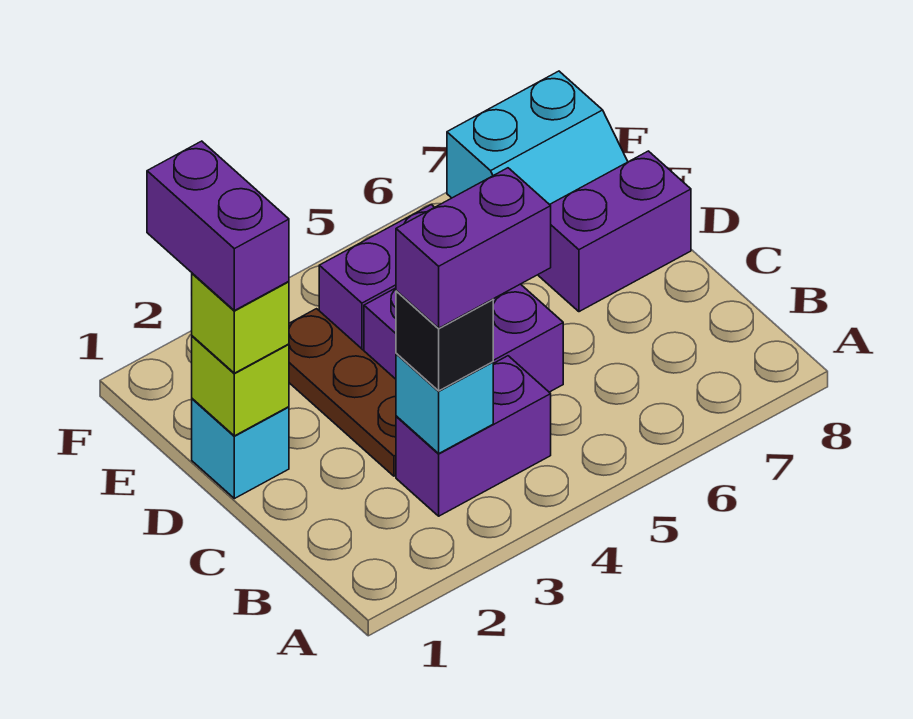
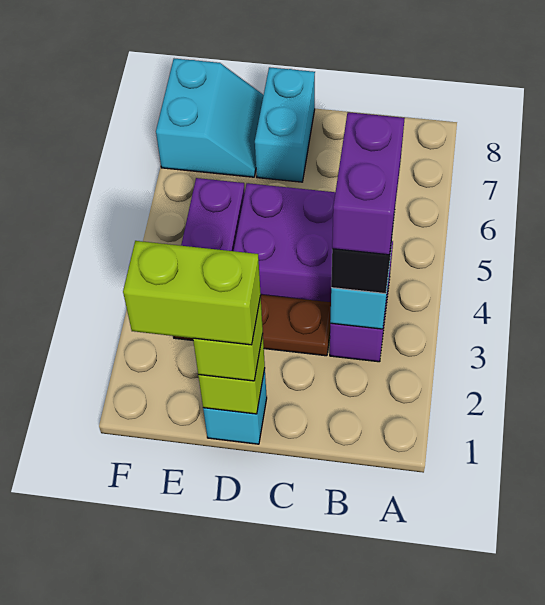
purple brick D1:E1 level 4 -> lime brick D1:E1 level 4
purple brick D7:D8 level 1 -> cyan brick D7:D8 level 1

